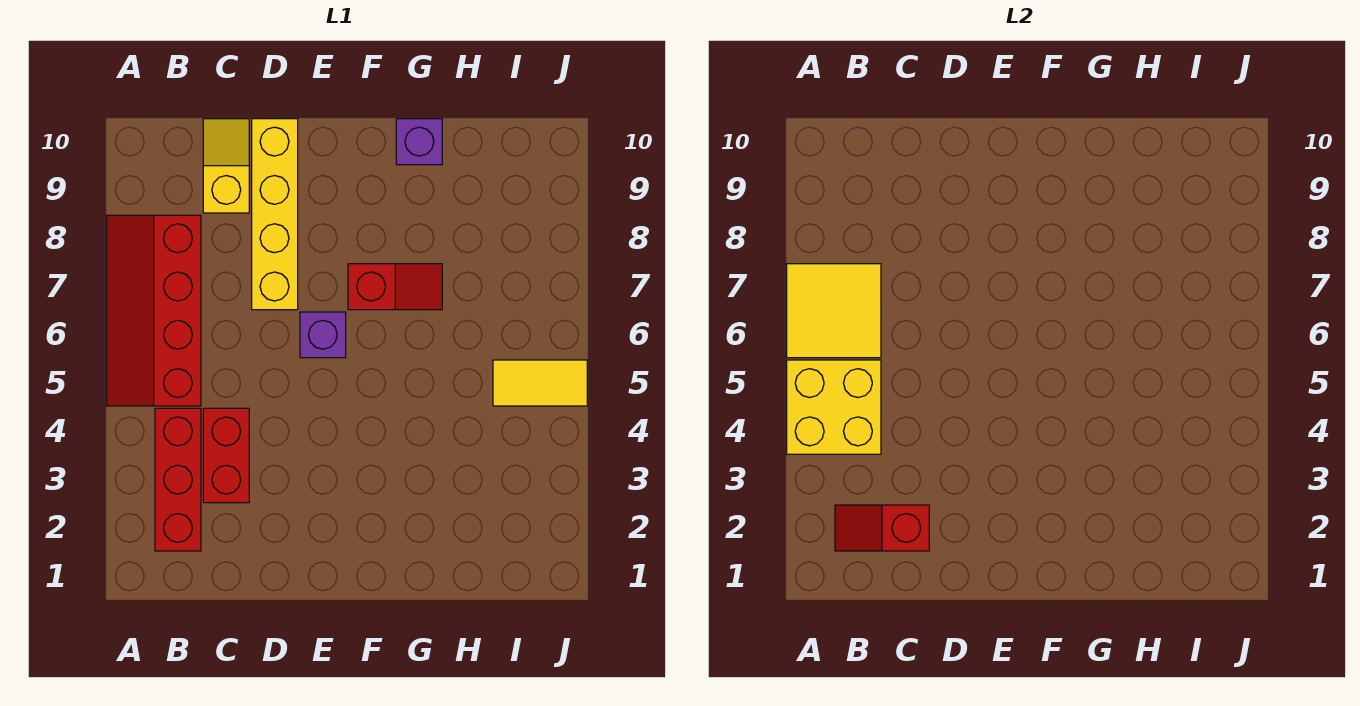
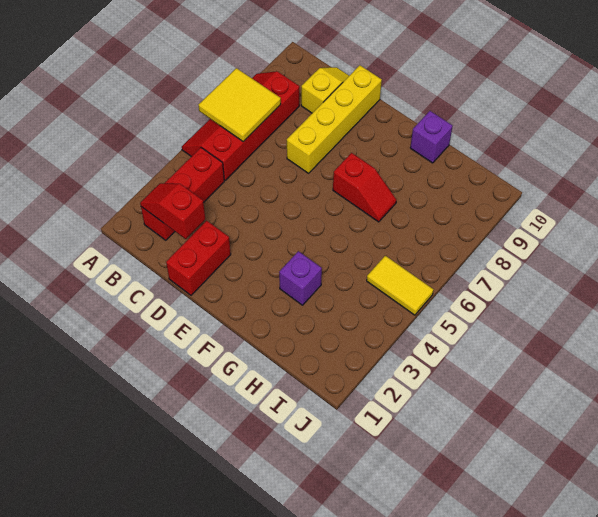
yellow brick A4:B5 level 2 -> none
red brick C3:C4 level 1 -> red brick D1:D2 level 1
purple brick E6 level 1 -> purple brick G3 level 1

